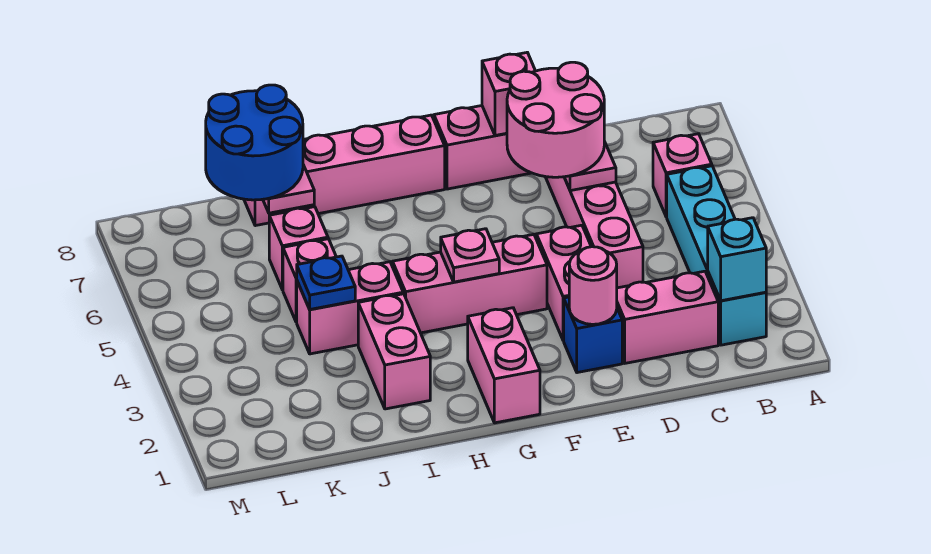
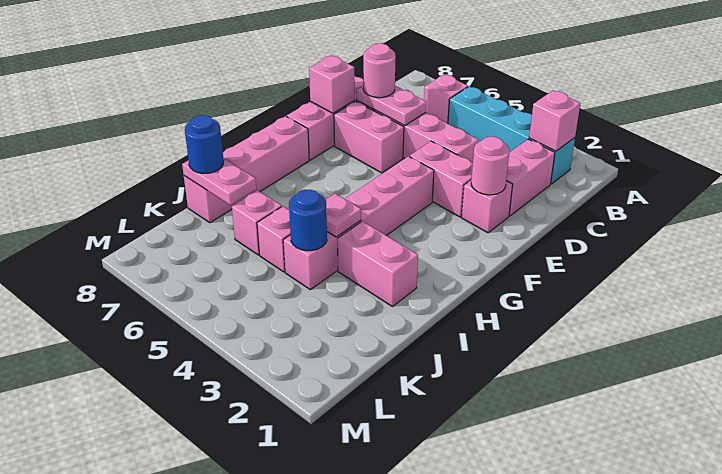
cyan brick B2 level 2 -> pink brick B2 level 2
pink round brick D6:E7 level 3 -> pink round brick D7 level 3
blue brick E2 level 1 -> pink brick E2 level 1
pink brick G1:G2 level 1 -> pink brick E6:E7 level 1
pink plate G4 level 2 -> pink plate I4 level 2
blue plate J4 level 2 -> blue round brick J4 level 2
blue round brick J7:K8 level 3 -> blue round brick J8 level 3

